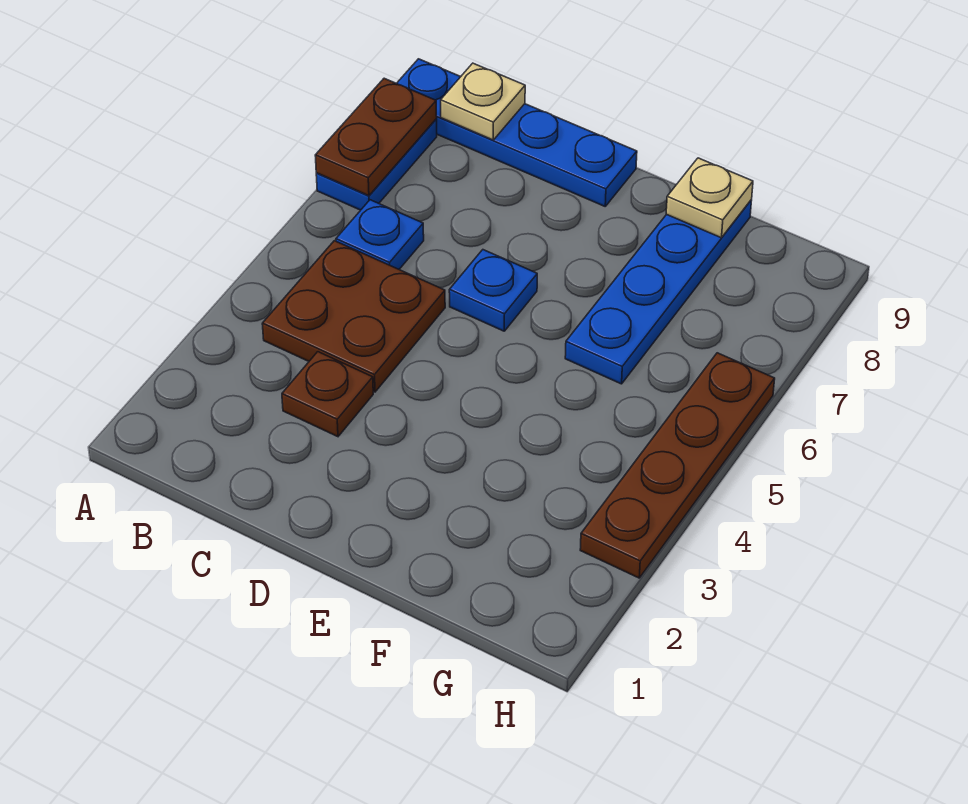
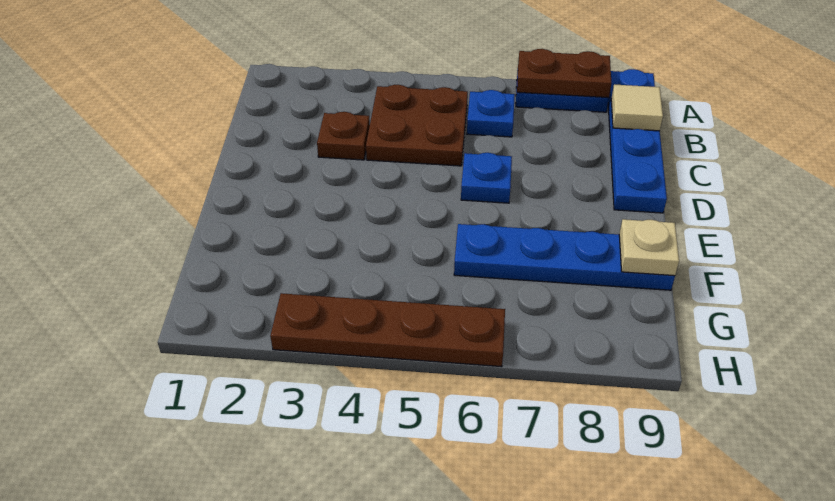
tan plate B9 level 2 -> tan tile B9 level 2

